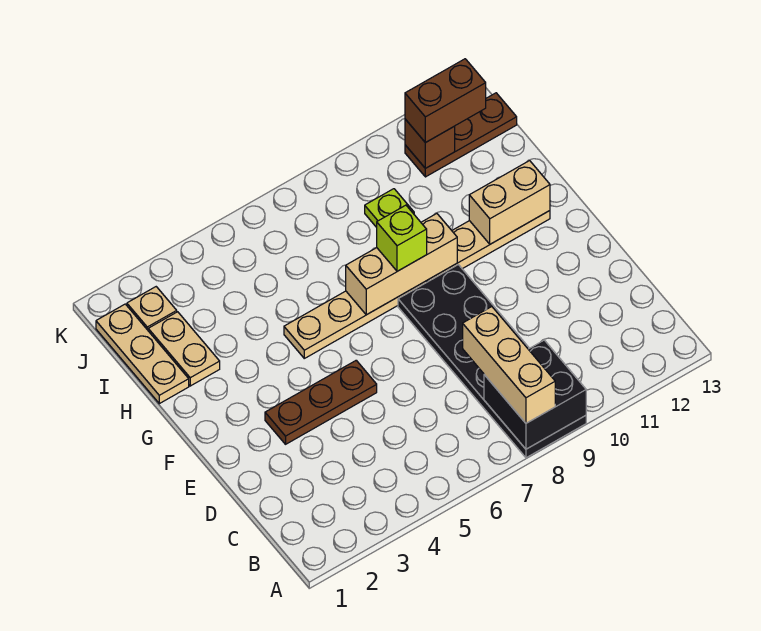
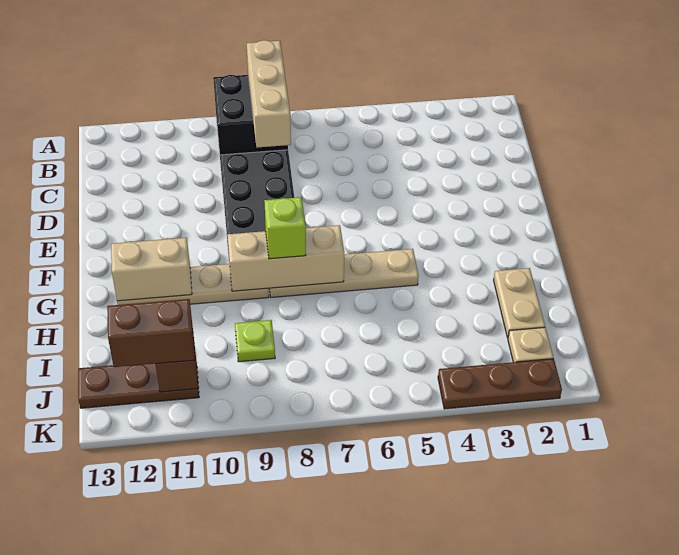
brown plate E3:E5 level 1 -> brown plate K2:K4 level 1
tan plate H1:J1 level 1 -> none

